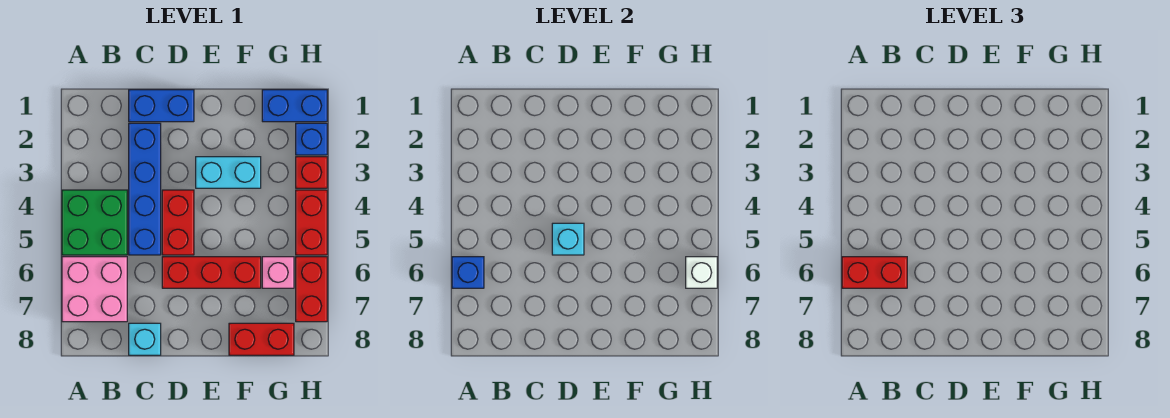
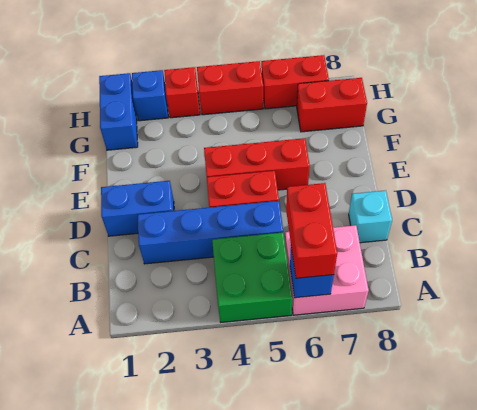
blue brick C1:D1 level 1 -> blue brick D1:D2 level 1
cyan brick D5 level 2 -> none
red brick D6:F6 level 1 -> red brick E4:E6 level 1
cyan brick E3:F3 level 1 -> none
red brick F8:G8 level 1 -> red brick G7:G8 level 1
pink brick G6 level 1 -> none
white brick H6 level 2 -> none

